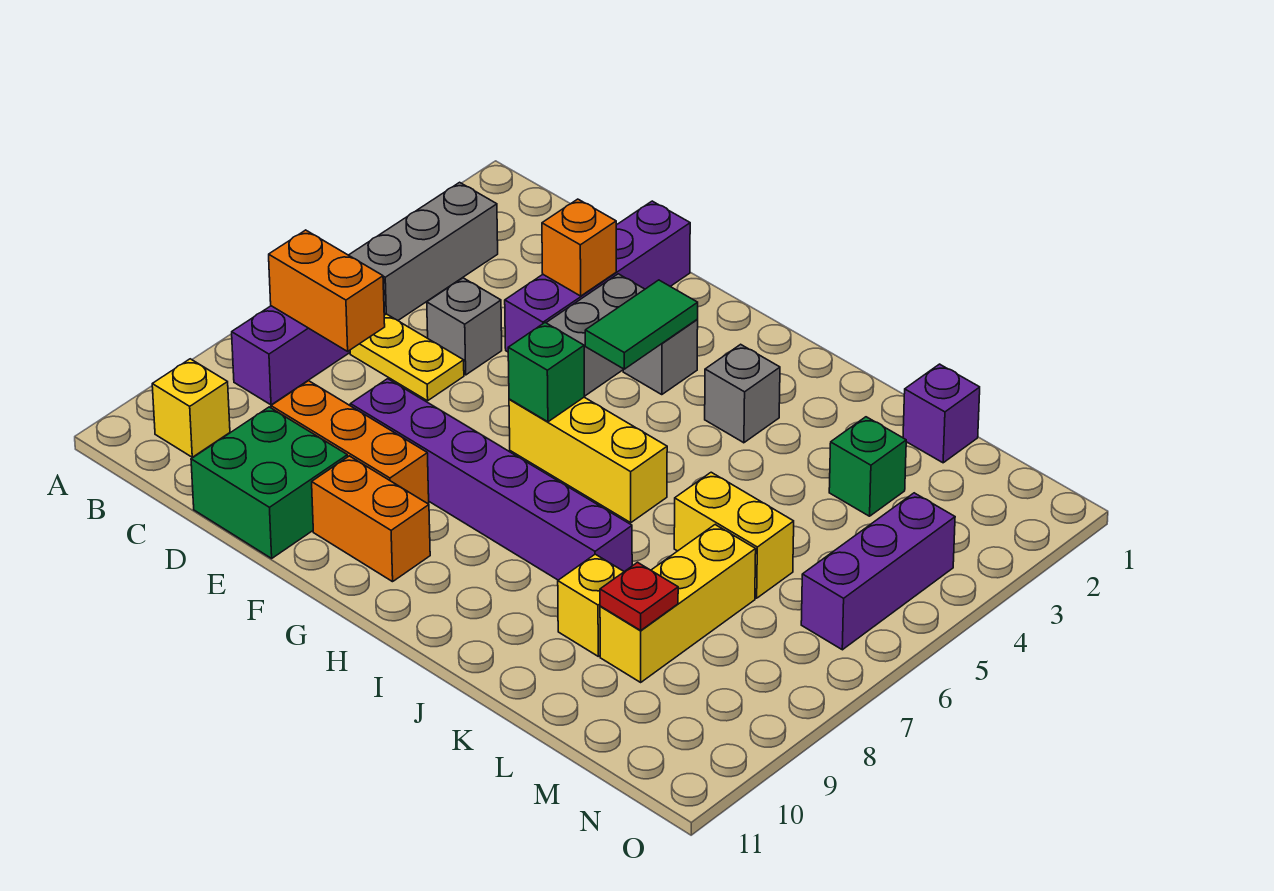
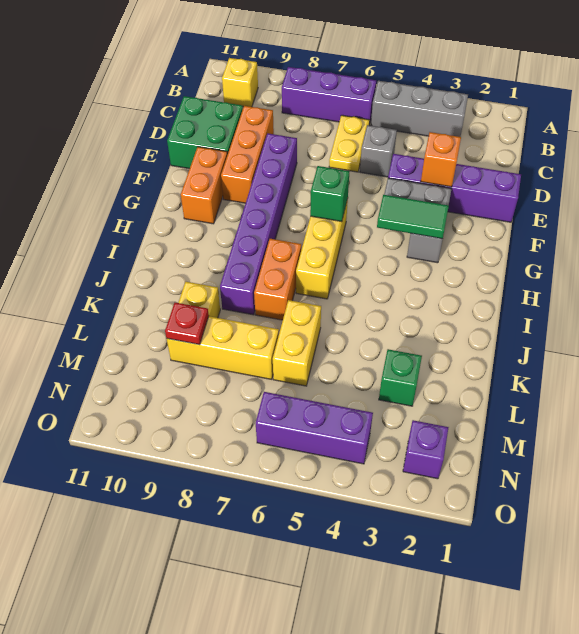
orange brick B7:C7 level 2 -> orange brick I7:J7 level 1
grey brick I3 level 1 -> none
purple brick L1 level 1 -> purple brick N2 level 1

